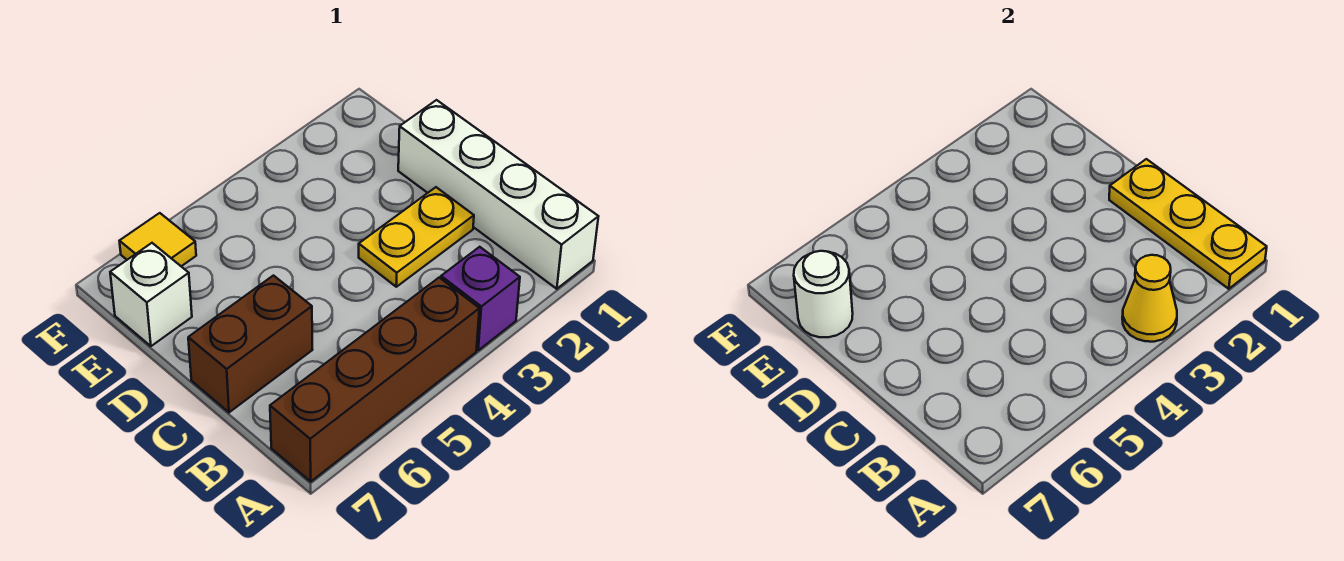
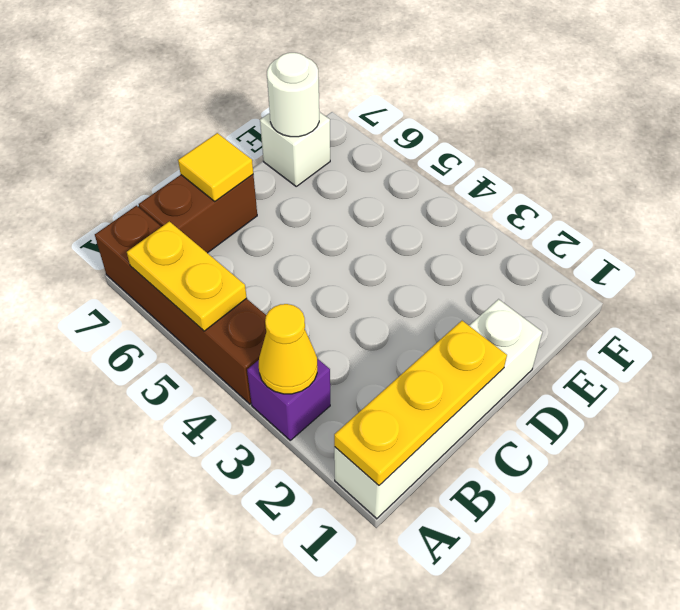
yellow plate C2:C3 level 1 -> yellow plate A5:A6 level 2
brown brick C6:C7 level 1 -> brown brick B7:C7 level 1
yellow tile F6 level 1 -> yellow tile C7 level 2

